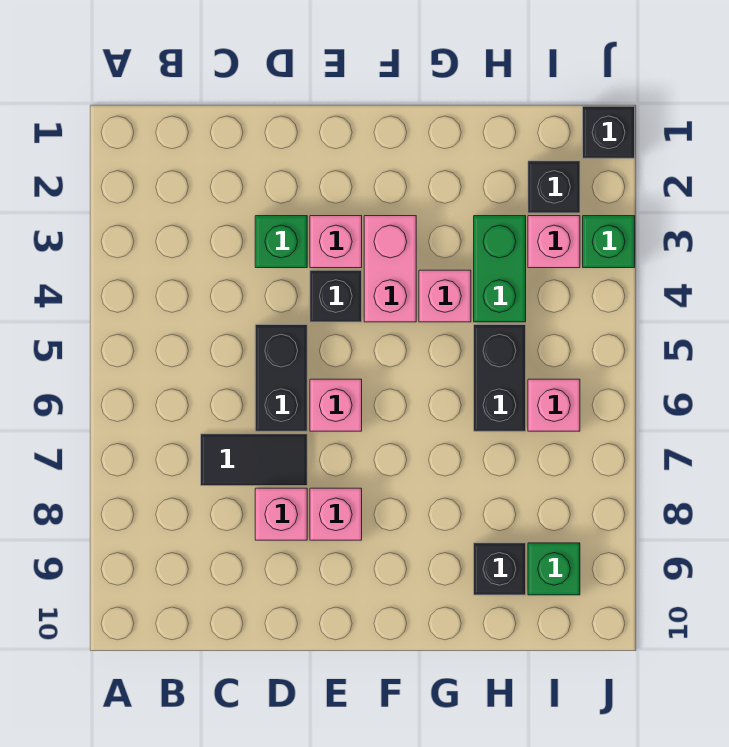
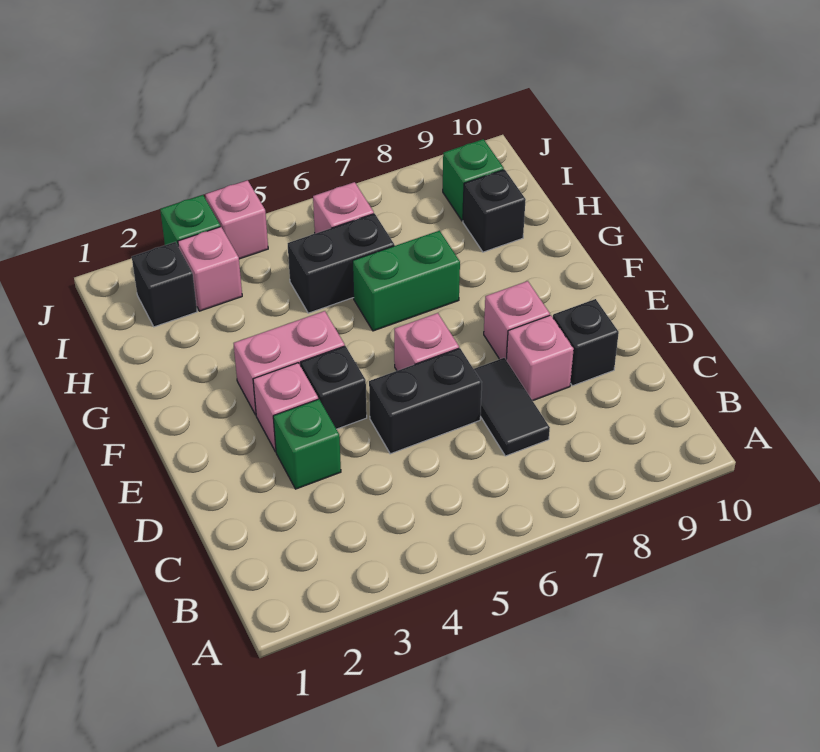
pink brick G4 level 1 -> pink brick J4 level 1
green brick H3:H4 level 1 -> green brick G6:G7 level 1
black brick J1 level 1 -> black brick D9 level 1

